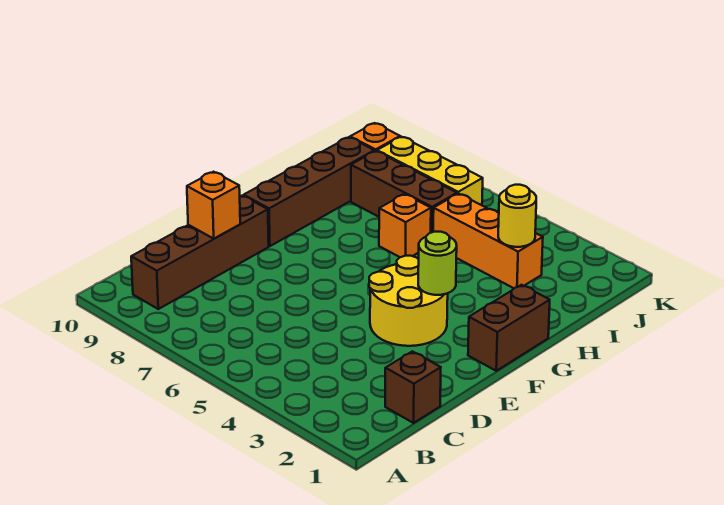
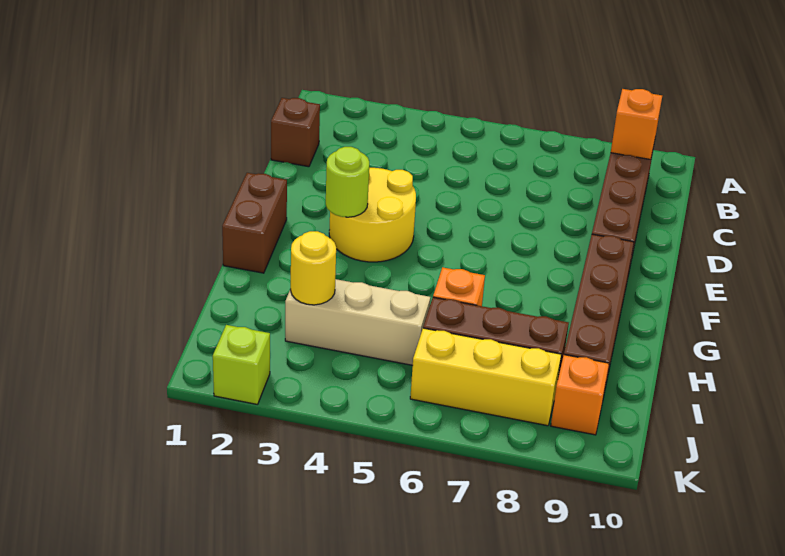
orange brick D9 level 2 -> orange brick B9 level 2
orange brick I3:I5 level 1 -> tan brick I3:I5 level 1
none -> lime brick K2 level 1

